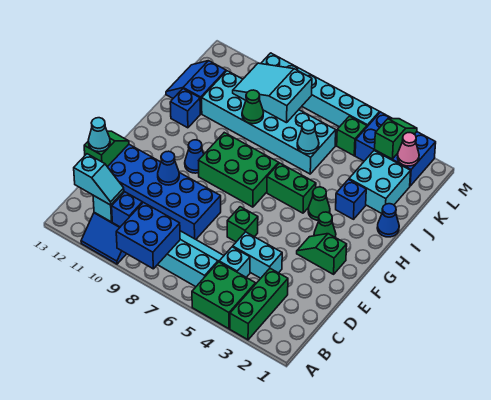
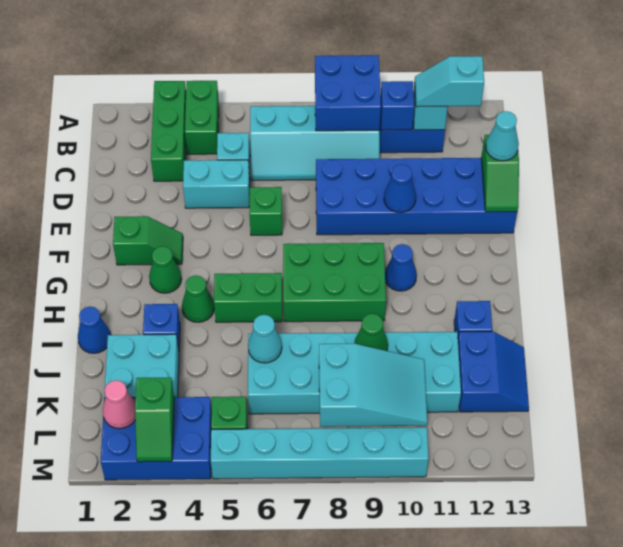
green brick A4:B5 level 1 -> green brick A4:B4 level 1

